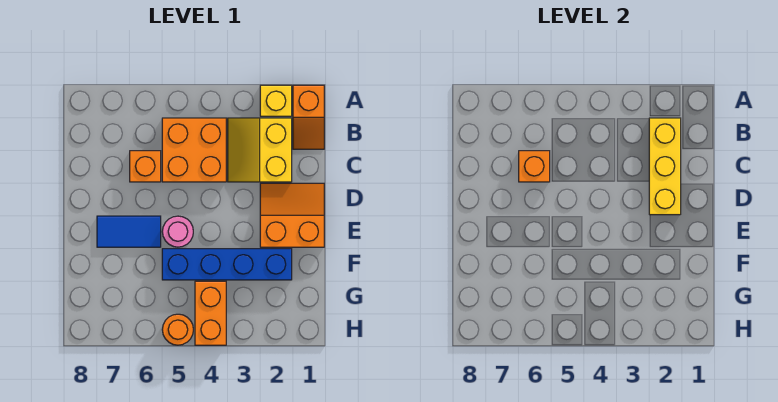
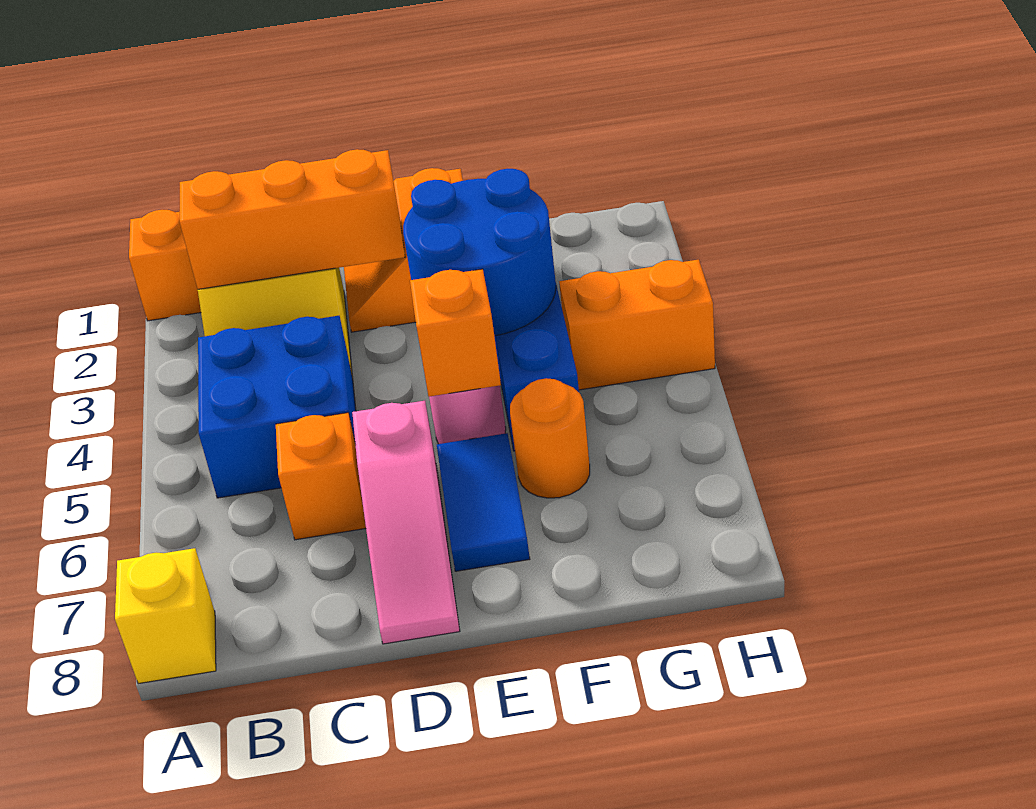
yellow brick A2 level 1 -> yellow brick A8 level 1
yellow brick B2:D2 level 2 -> orange brick B2:D2 level 2
orange brick B4:C5 level 1 -> blue brick B4:C5 level 1
orange brick C6 level 2 -> orange brick E5 level 2
none -> pink slope D6:D8 level 1 top 6
none -> blue round brick E3:F4 level 2
orange round brick H5 level 1 -> orange round brick F6 level 1

